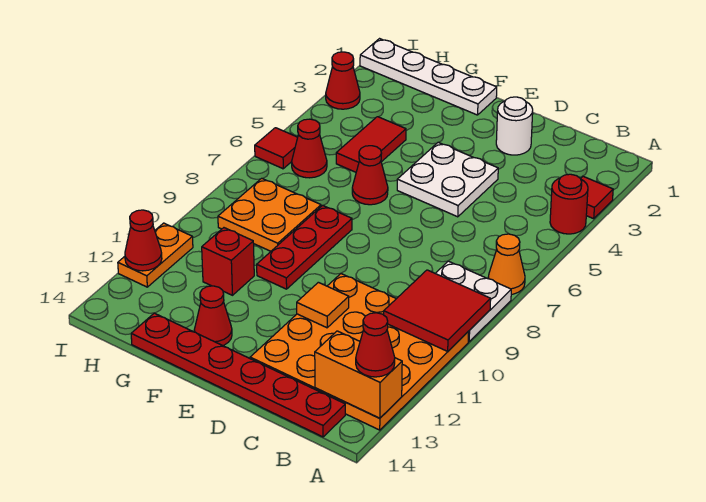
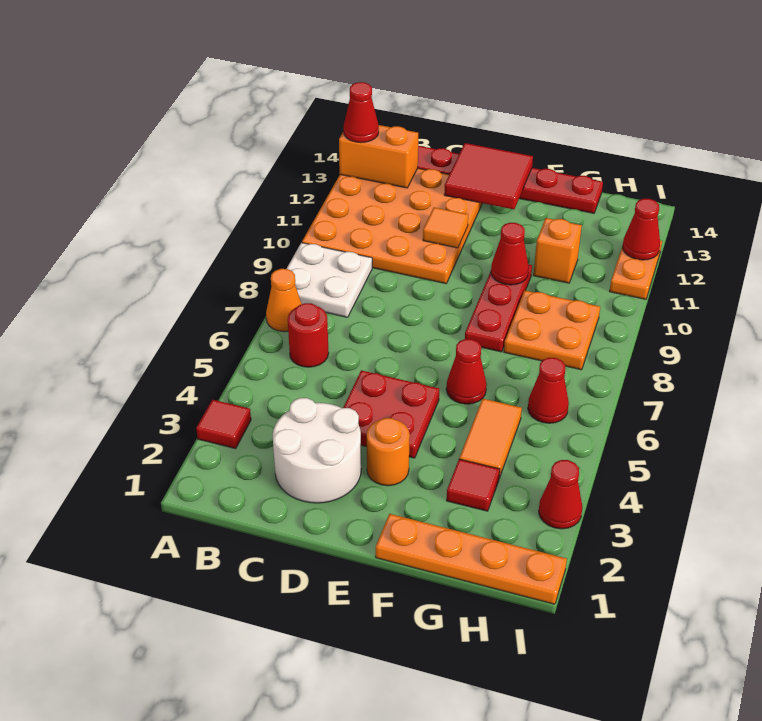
red round brick A4 level 1 -> red round brick B6 level 1
red tile A9:B10 level 2 -> red tile D13:E14 level 2
white round brick D2 level 1 -> white round brick C2:D3 level 1
white plate D4:E5 level 1 -> red plate D4:E5 level 1
none -> orange round brick E3 level 1
white plate F1:I1 level 1 -> orange plate F1:I1 level 1
red cone F13 level 1 -> red cone F10 level 2
red tile G4:G5 level 1 -> orange tile G4:G5 level 1
red brick G11 level 1 -> orange brick G11 level 1
red tile I6 level 1 -> red tile G3 level 1

